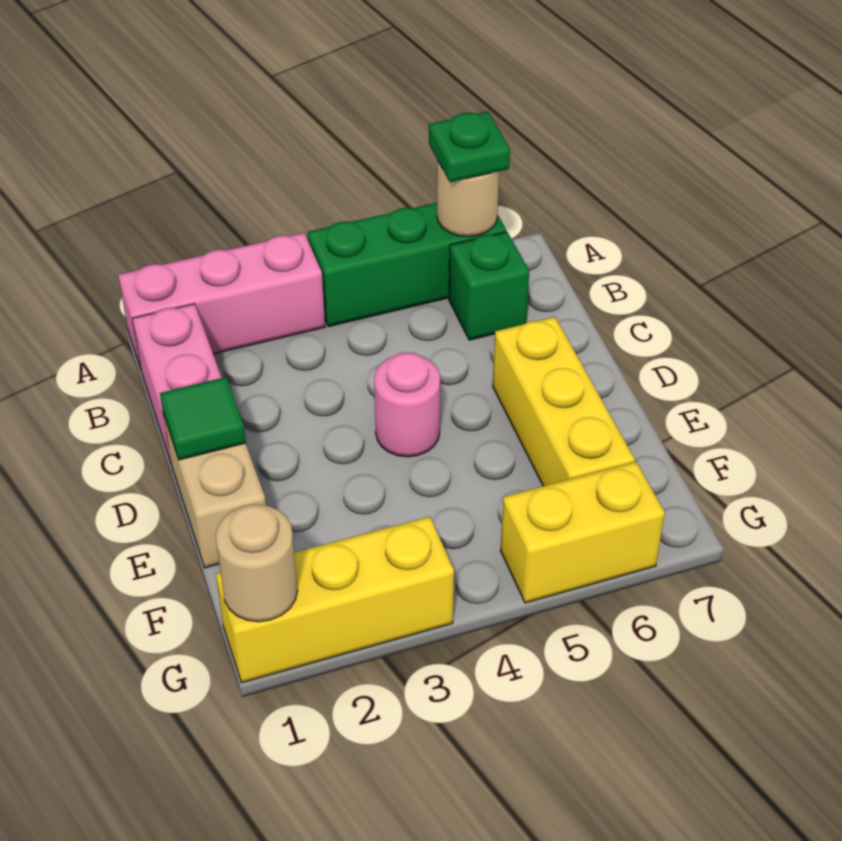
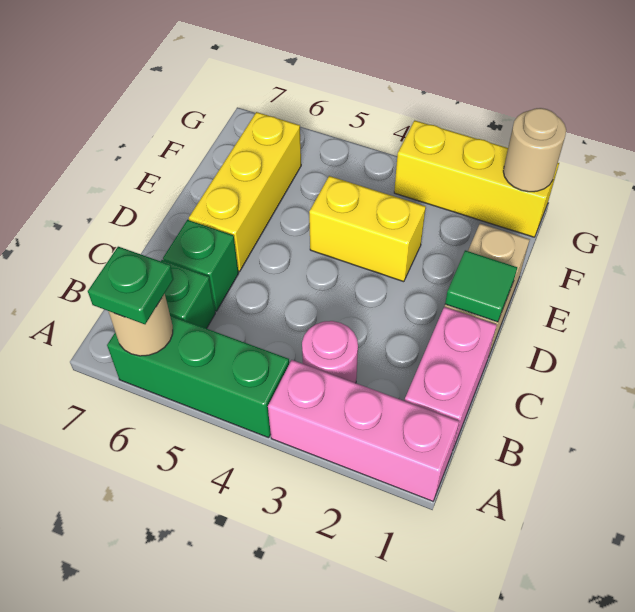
none -> green brick C6 level 1
pink round brick D4 level 1 -> pink round brick B3 level 1
yellow brick G5:G6 level 1 -> yellow brick E3:E4 level 1

